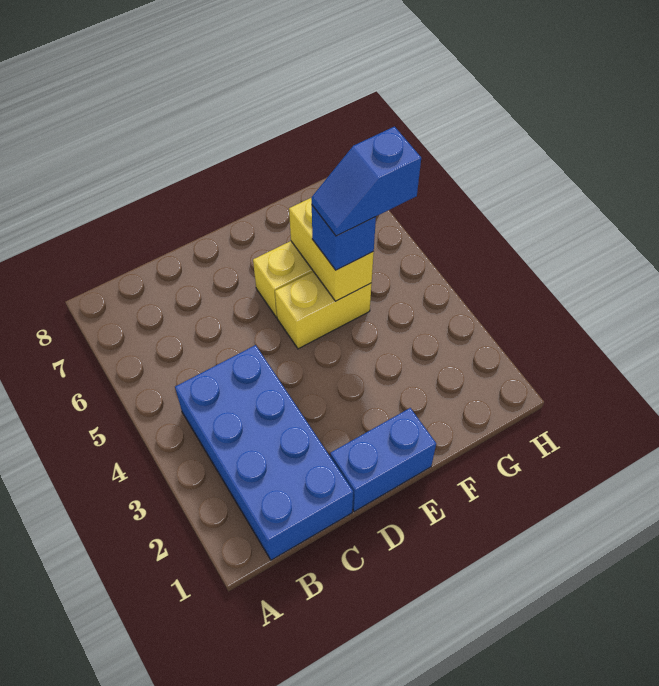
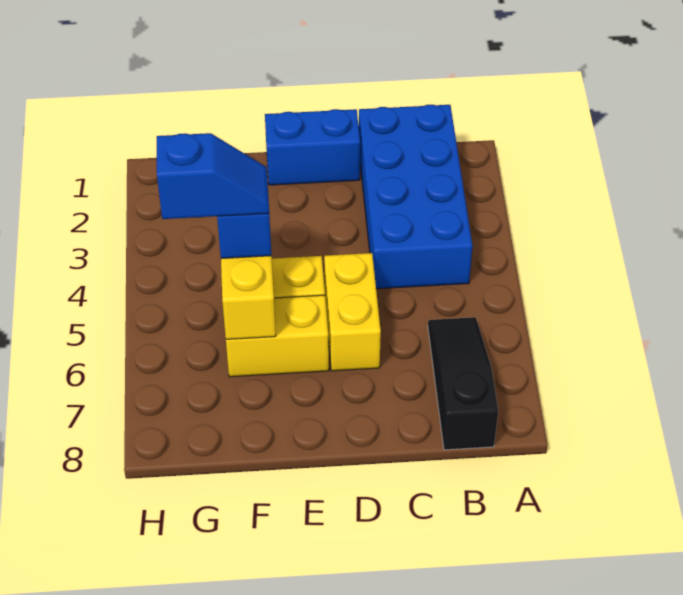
none -> black slope B6:B8 level 1 top 8
none -> yellow brick D5:D6 level 1

